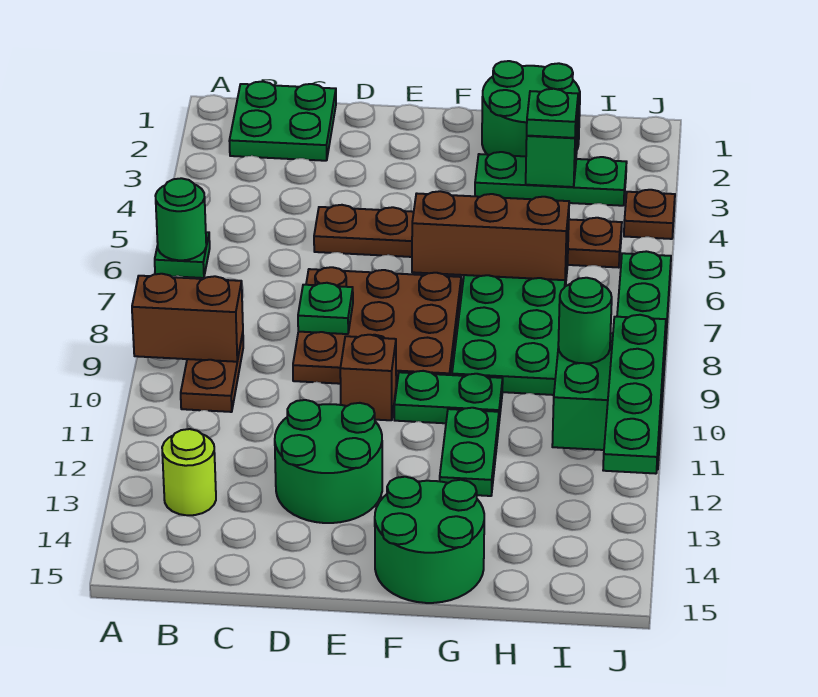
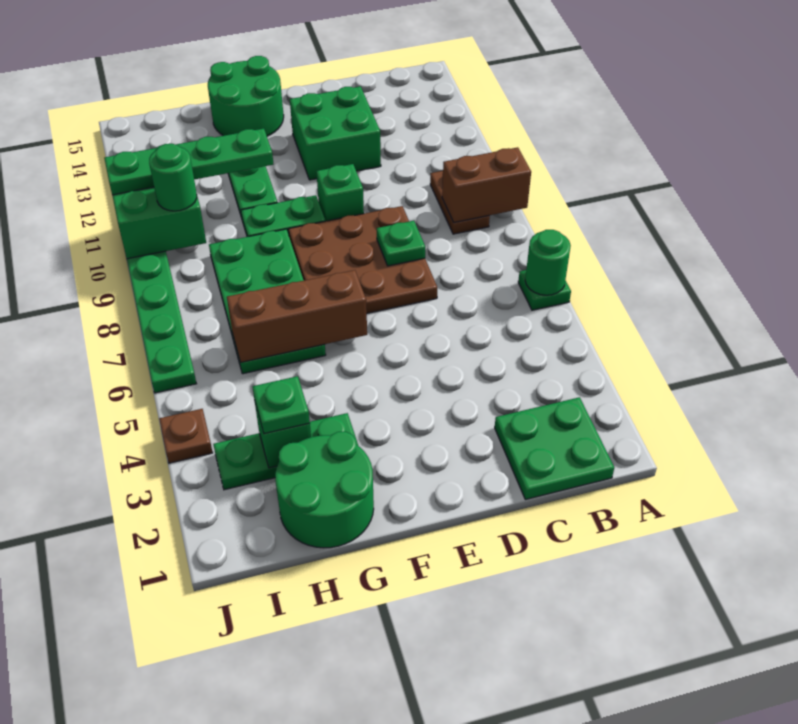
lime round brick B13 level 1 -> none
brown plate D5:I5 level 1 -> none
green round brick D12:E13 level 1 -> green brick D12:E13 level 1
brown brick E10 level 1 -> green brick E10 level 1
green plate J10:J13 level 3 -> green plate G11:J11 level 3

